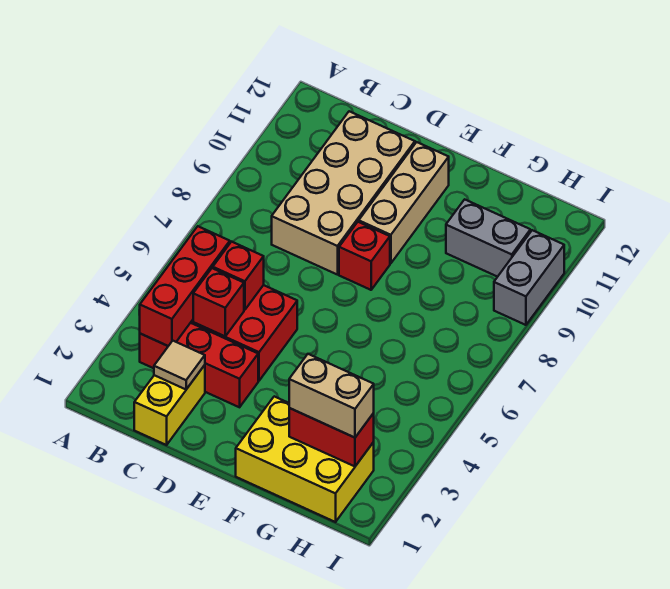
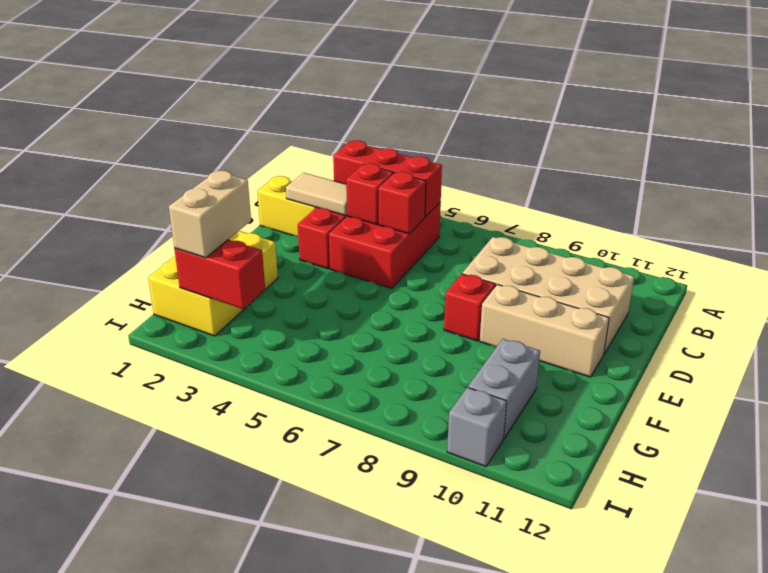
tan tile C2 level 2 -> tan tile C2:C3 level 2
red brick G2:H2 level 2 -> red brick H2:H3 level 2
grey brick I9:I10 level 1 -> grey brick I10 level 1

